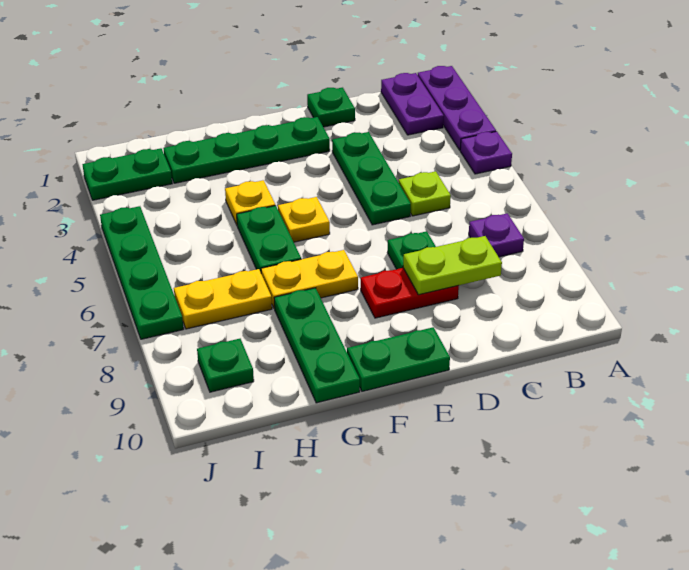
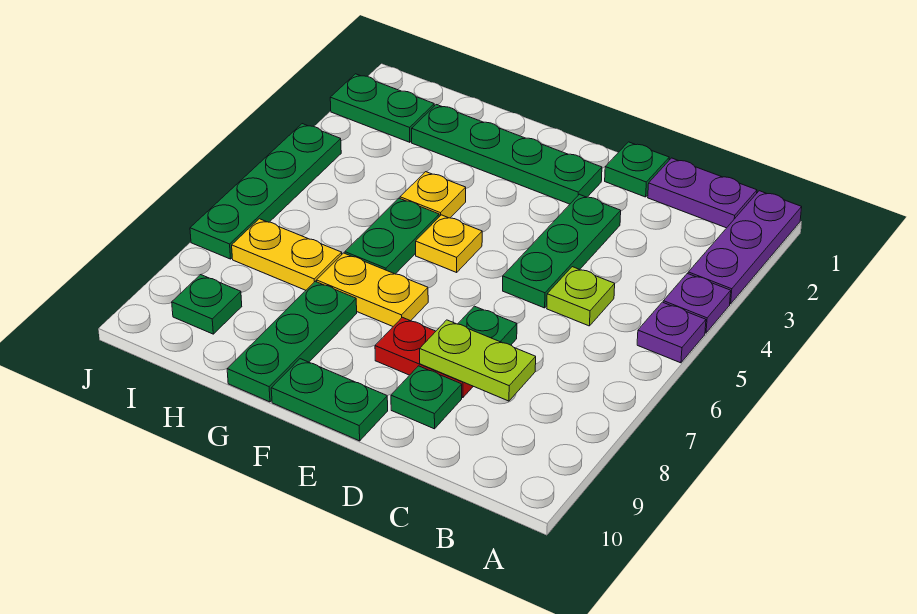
purple plate B1:B2 level 1 -> purple plate B1:C1 level 1
purple plate B7 level 1 -> purple plate A5 level 1
none -> green plate D9 level 1

